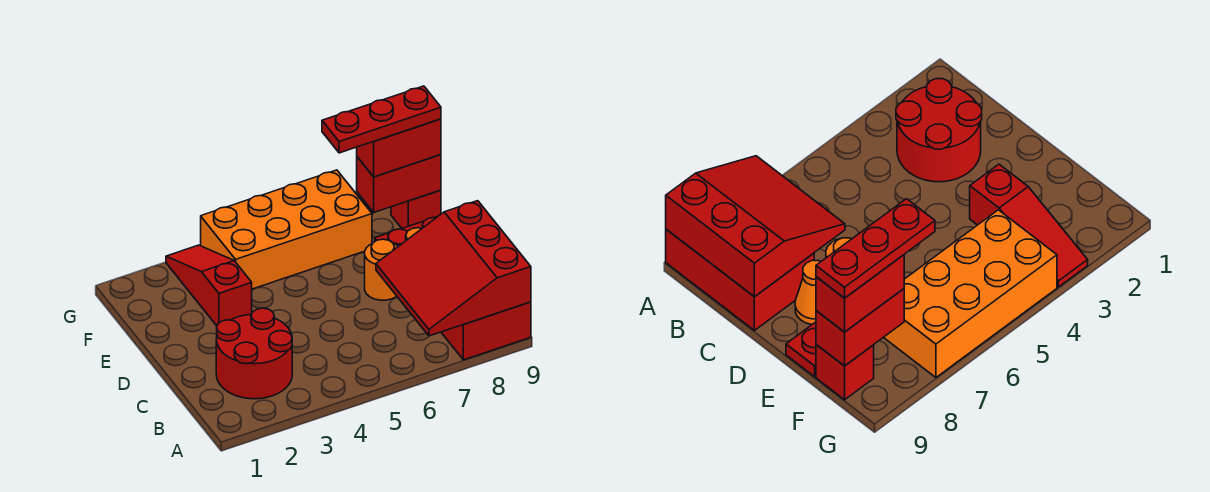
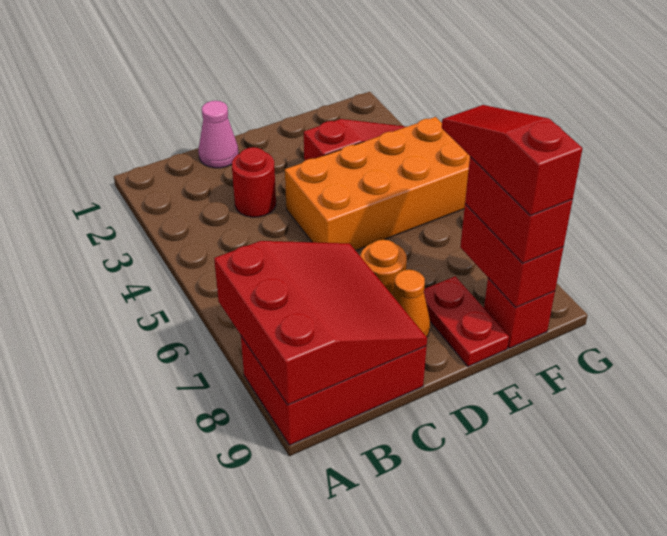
red slope A7:C9 level 2 top 9 -> red slope A7:C9 level 2 top A
red round brick B2:C3 level 1 -> red round brick C3 level 1
none -> pink cone C1 level 1
orange brick F4:G7 level 1 -> orange brick D4:G5 level 1
red plate F7:F9 level 4 -> red slope F7:F9 level 4 top 9

